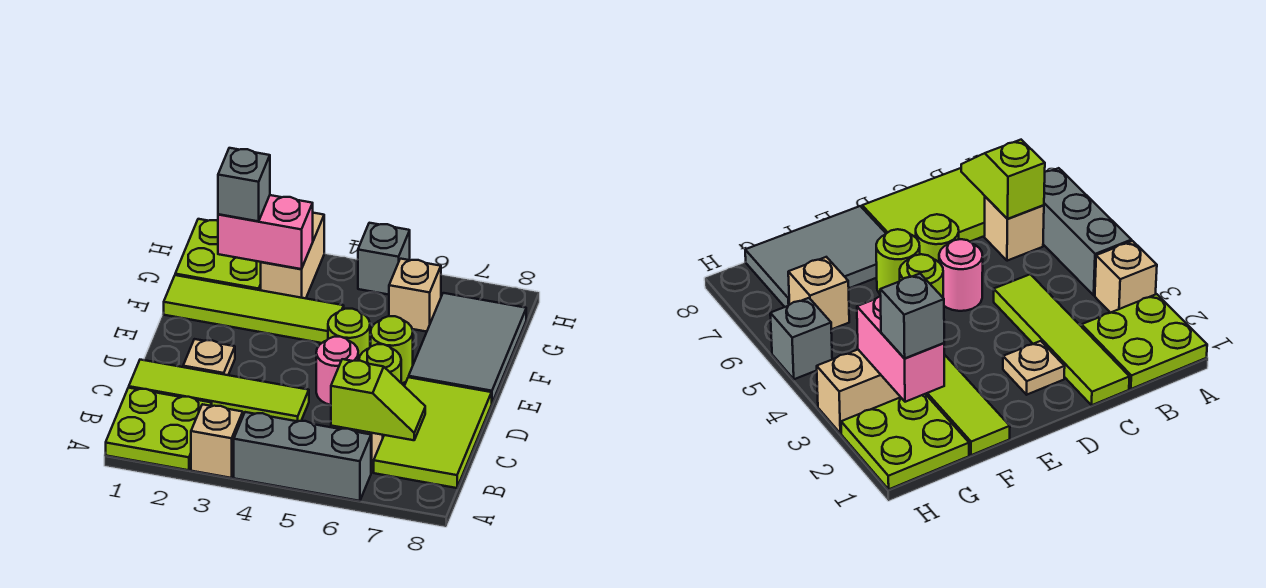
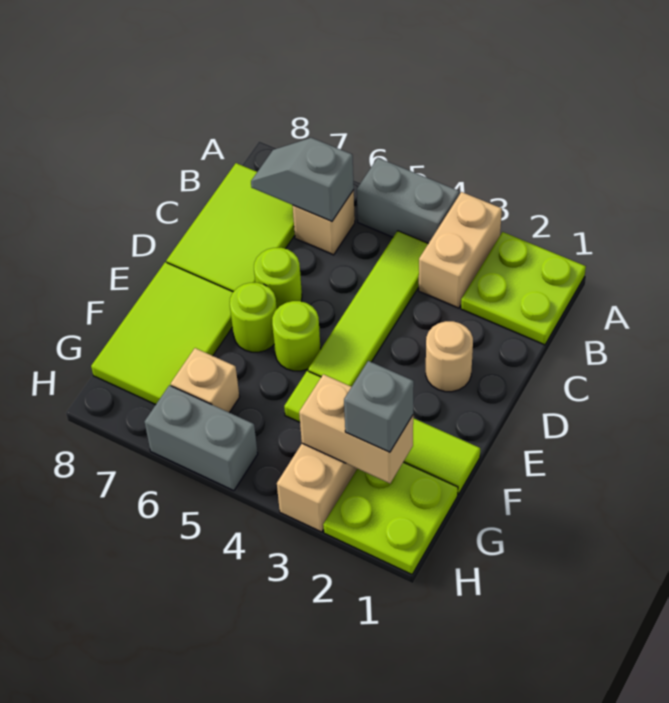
tan brick A3 level 1 -> tan brick A3:B3 level 1
grey brick A4:A6 level 1 -> grey brick A4:A5 level 1
lime slope B6:B7 level 2 top 6 -> grey slope B6:B7 level 2 top 6
lime tile C1:C4 level 1 -> lime tile B4:E4 level 1
tan plate D2 level 1 -> tan round brick D2 level 1
pink round brick D5 level 1 -> none
grey tile E7:G8 level 1 -> lime tile E7:G8 level 1
pink brick G2:G3 level 2 -> tan brick G2:G3 level 2
grey brick H5 level 1 -> grey brick H5:H6 level 1

